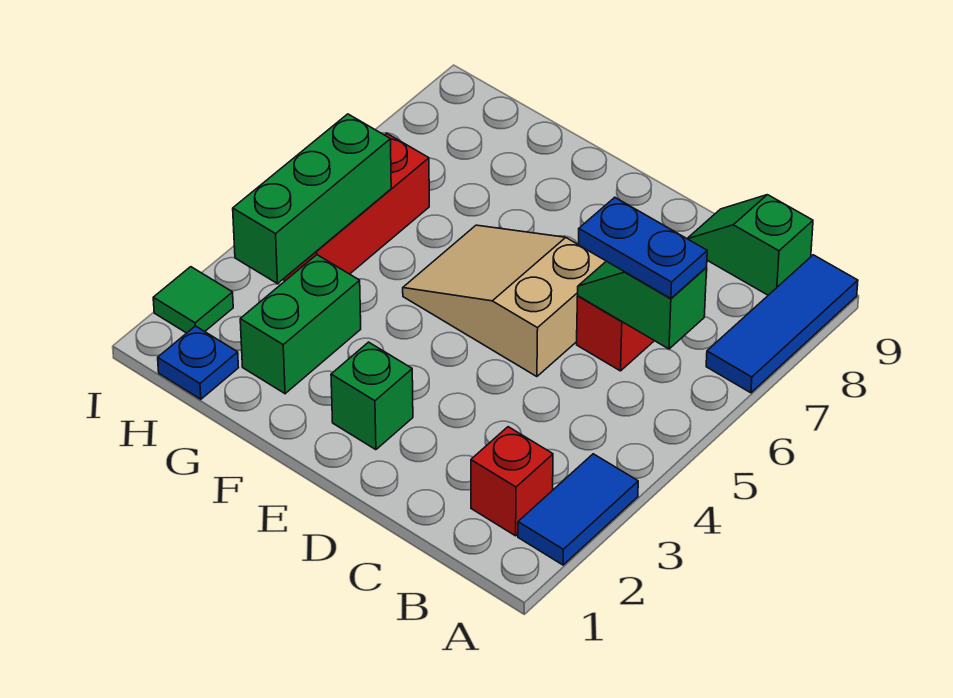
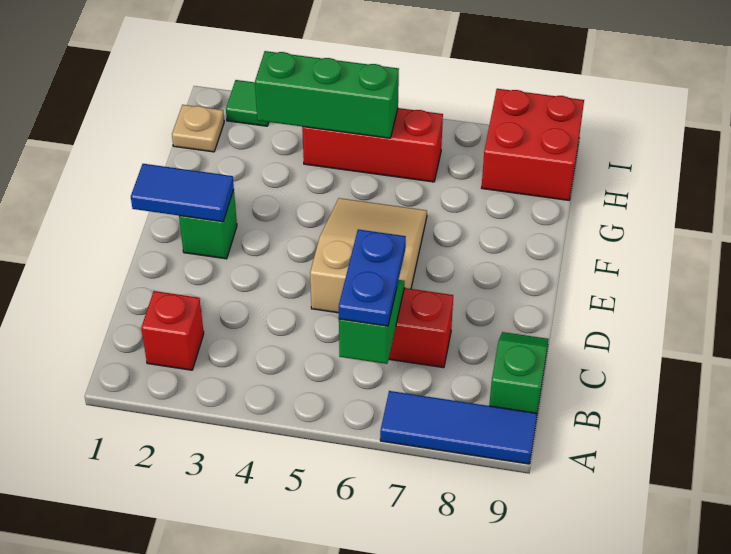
blue tile A2:A3 level 1 -> blue tile E1:E2 level 2
green brick G2:G3 level 1 -> none
blue plate H1 level 1 -> tan plate H1 level 1
none -> red brick H8:I9 level 1

